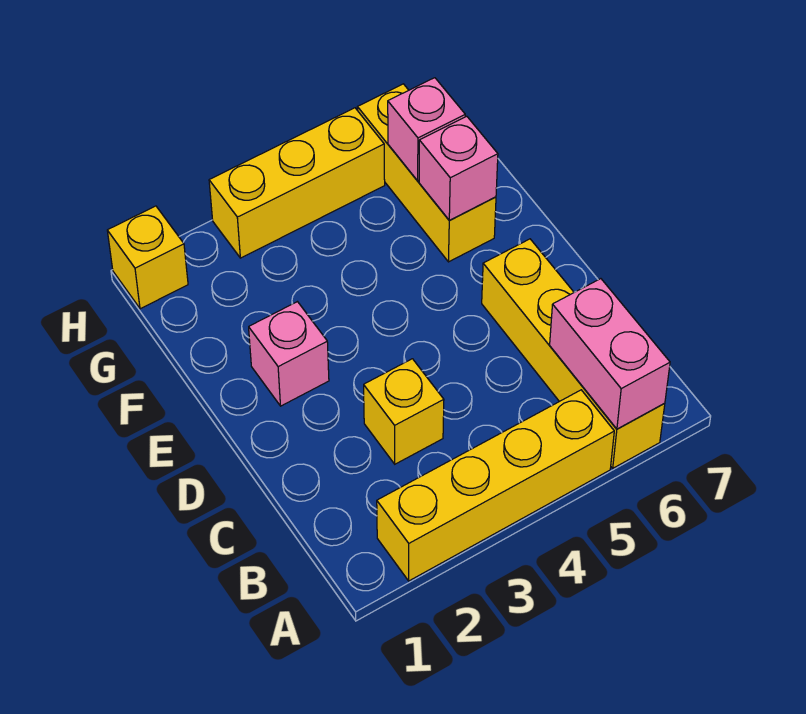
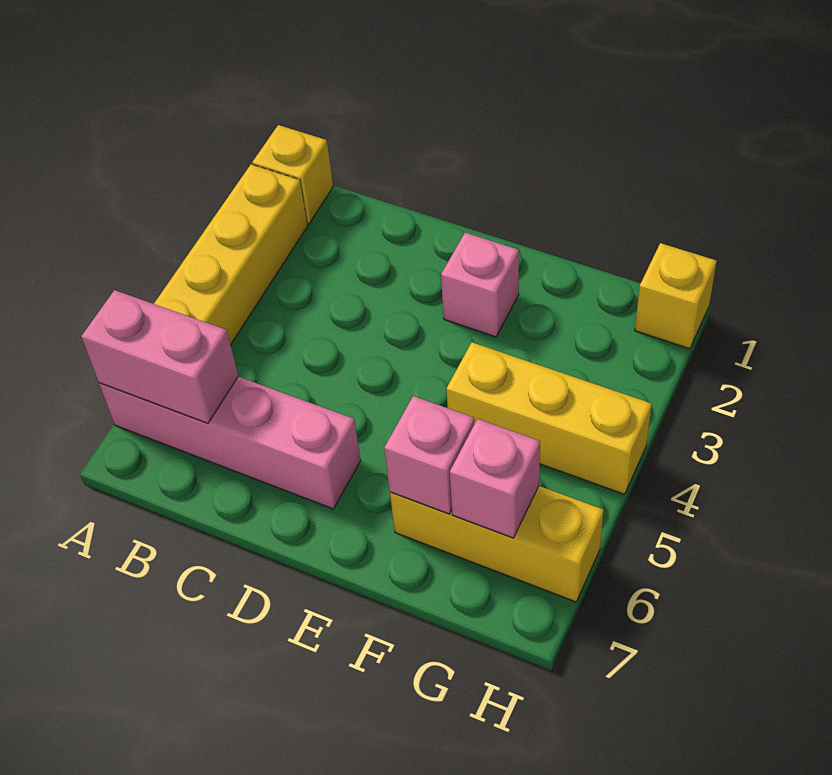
yellow brick A6:D6 level 1 -> pink brick A6:D6 level 1
yellow brick C3 level 1 -> yellow brick A1 level 1
yellow brick H3:H5 level 1 -> yellow brick F4:H4 level 1

